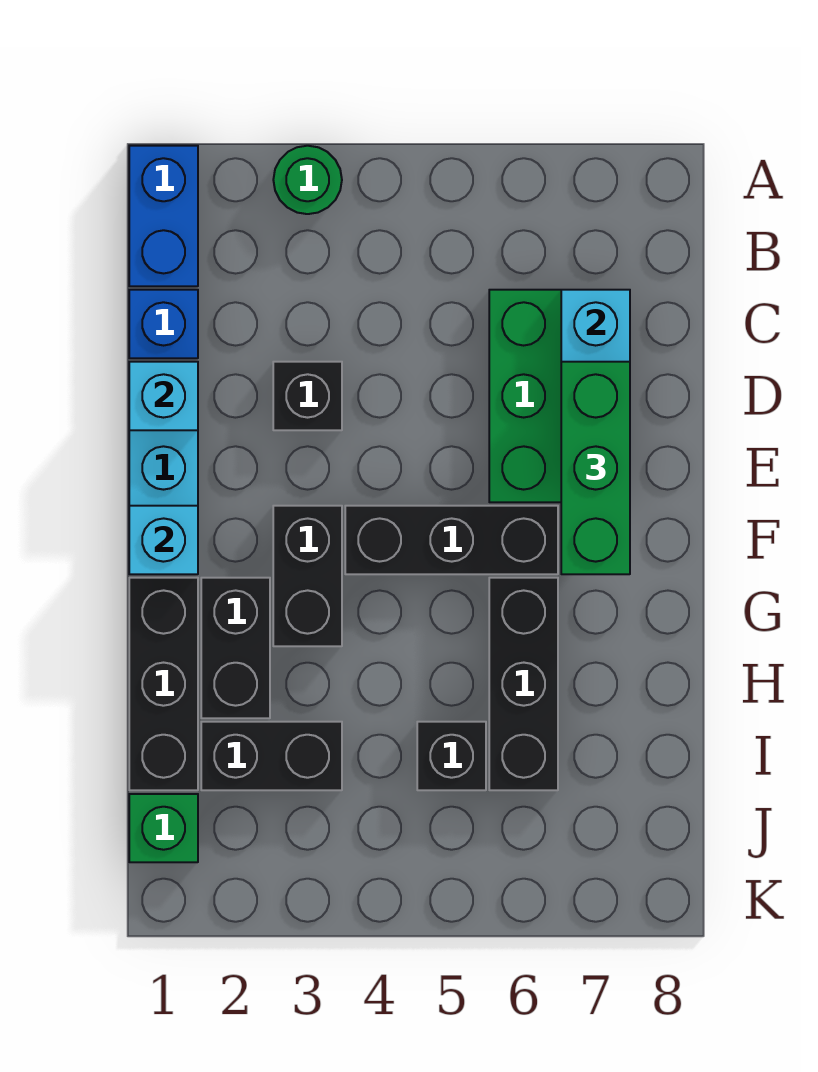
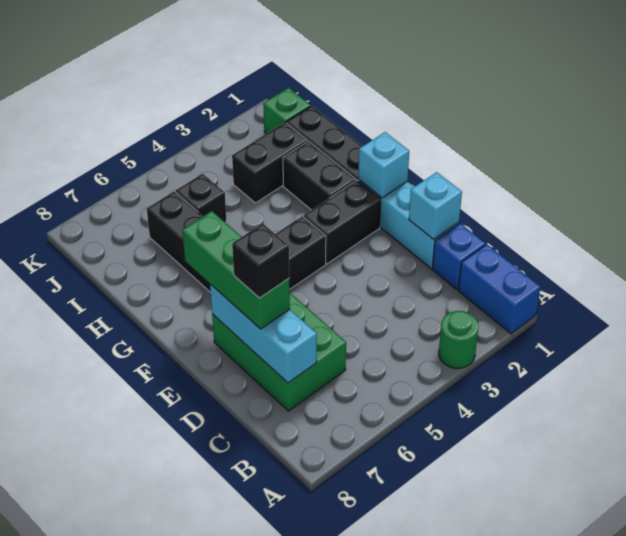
black brick D3 level 1 -> black brick D7 level 4
black brick F3:G3 level 1 -> black brick F2:F3 level 1

